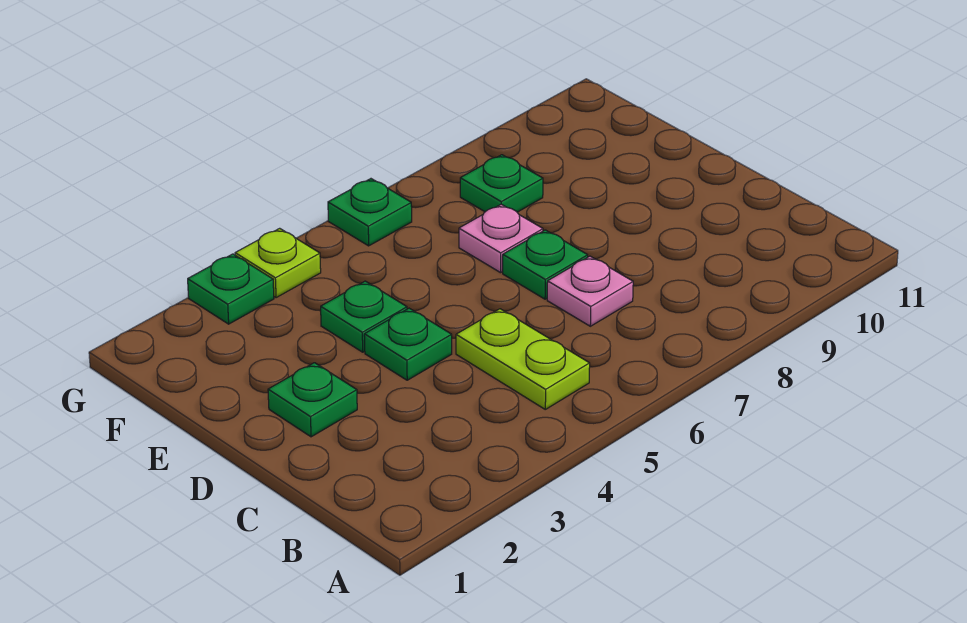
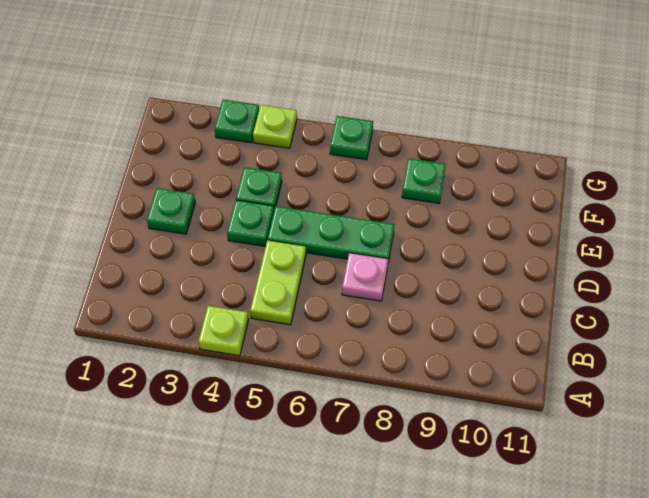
none -> lime plate A4 level 1
green plate D7 level 1 -> green plate D5:D7 level 1
pink plate E7 level 1 -> none

